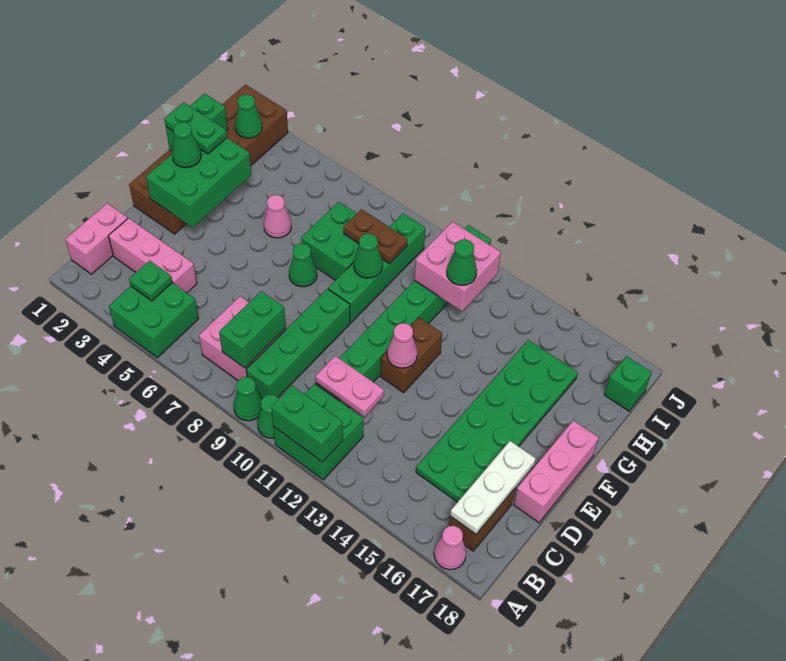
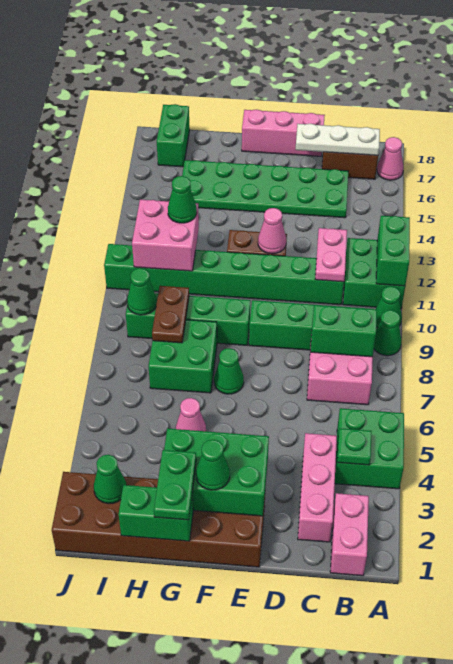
pink brick B1:C1 level 1 -> pink brick B1:B2 level 1
green cone G9 level 2 -> green cone I9 level 2
green brick I18 level 1 -> green brick I17:I18 level 1

